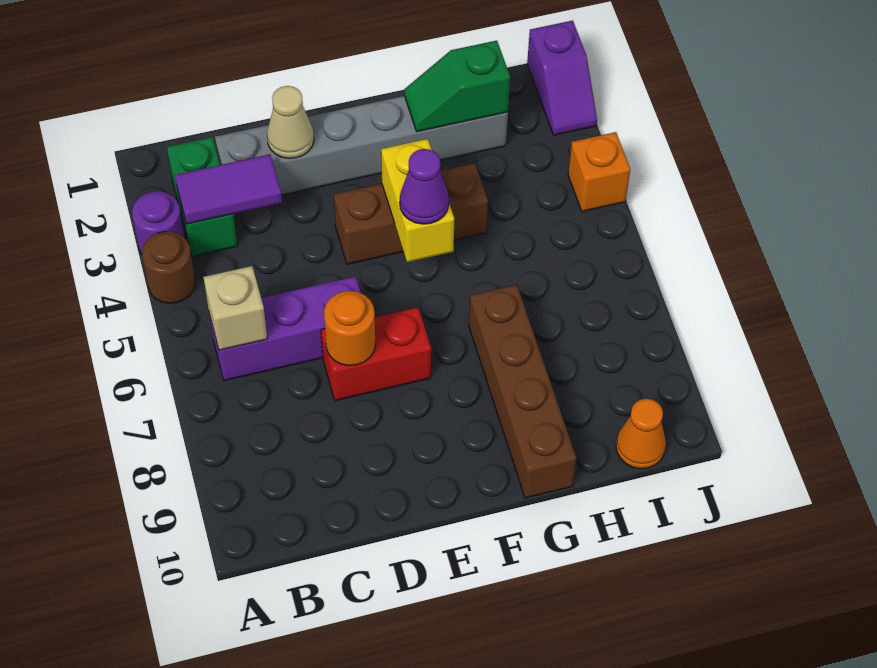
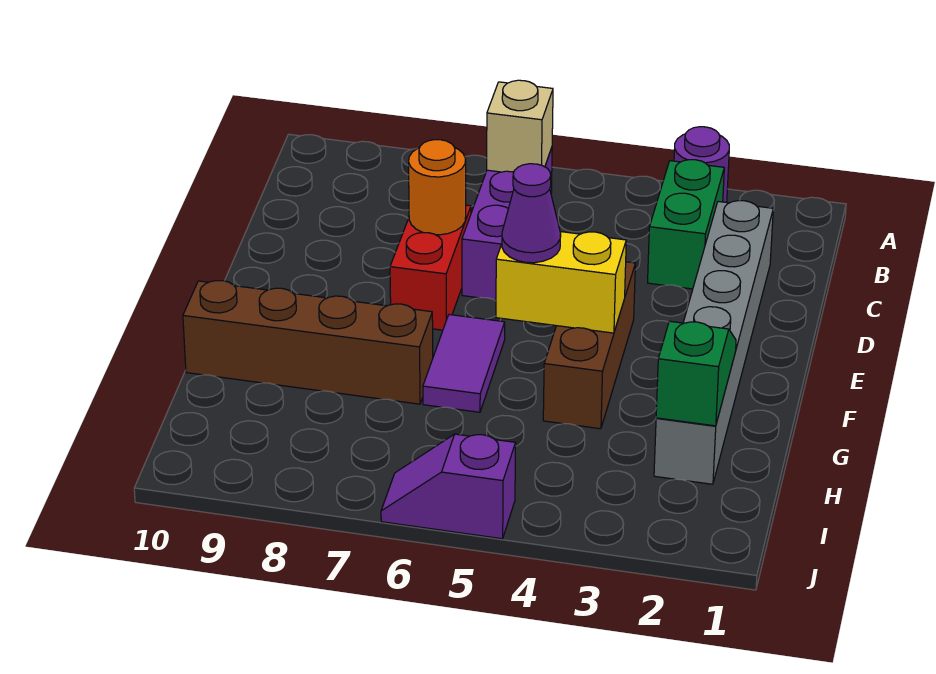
brown round brick A4 level 1 -> none
green brick B2:B3 level 1 -> green brick B3:C3 level 1
purple tile B3:C3 level 2 -> purple tile F6:G6 level 1
tan cone D2 level 2 -> none
orange cone I10 level 1 -> none
purple slope J1:J2 level 1 top 1 -> purple slope J5:J6 level 1 top 5
orange brick J4 level 1 -> none

